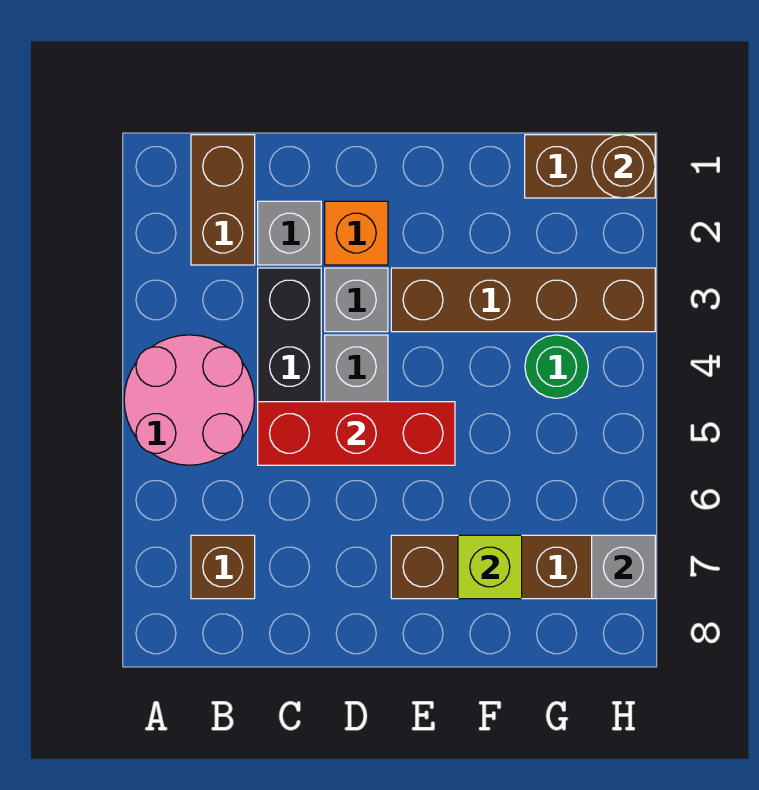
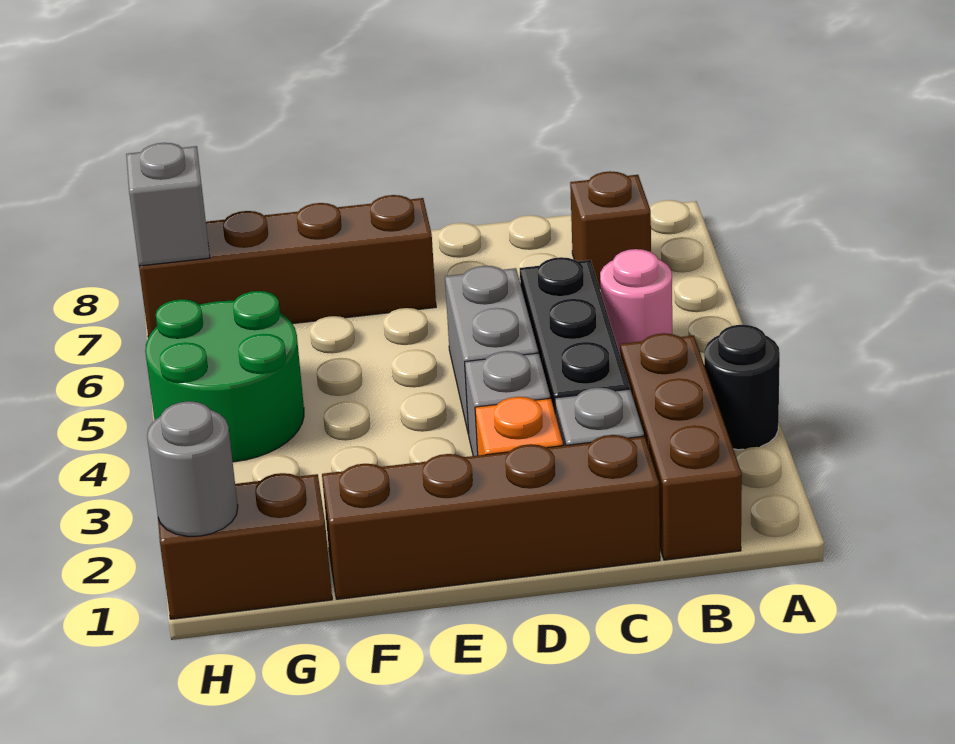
none -> black round brick A3 level 1
pink round brick A4:B5 level 1 -> pink round brick B5 level 1
brown brick B1:B2 level 1 -> brown brick B1:B3 level 1
red brick C5:E5 level 2 -> none
brown brick E3:H3 level 1 -> brown brick C1:F1 level 1
lime brick F7 level 2 -> none
green round brick G4 level 1 -> green round brick G4:H5 level 1
brown round brick H1 level 2 -> grey round brick H1 level 2

